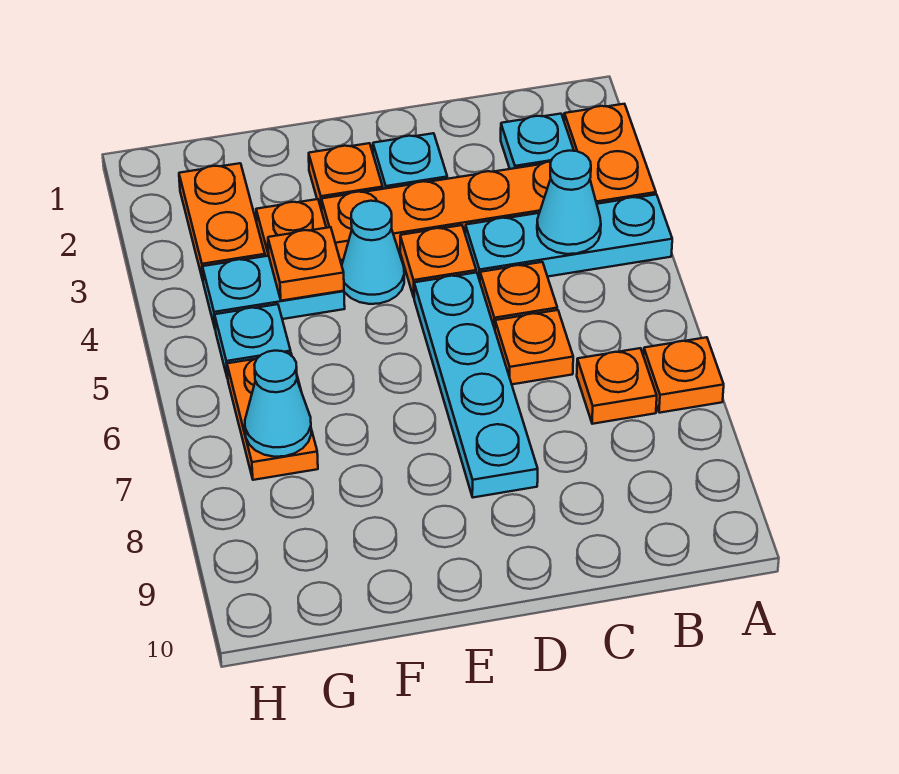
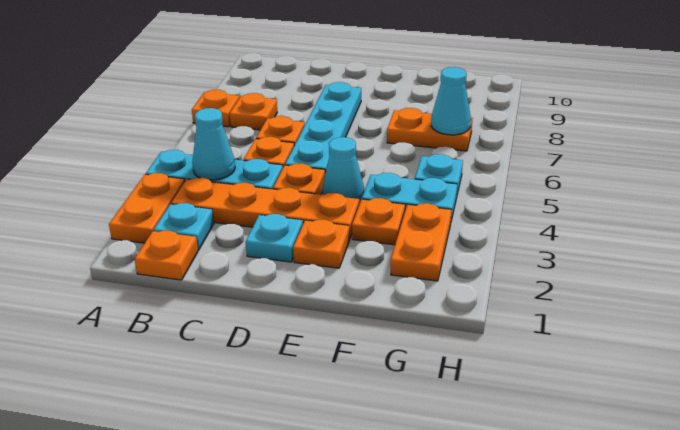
orange plate F4 level 2 -> orange plate B1 level 1
orange plate G6:G7 level 1 -> orange plate F7:G7 level 1

